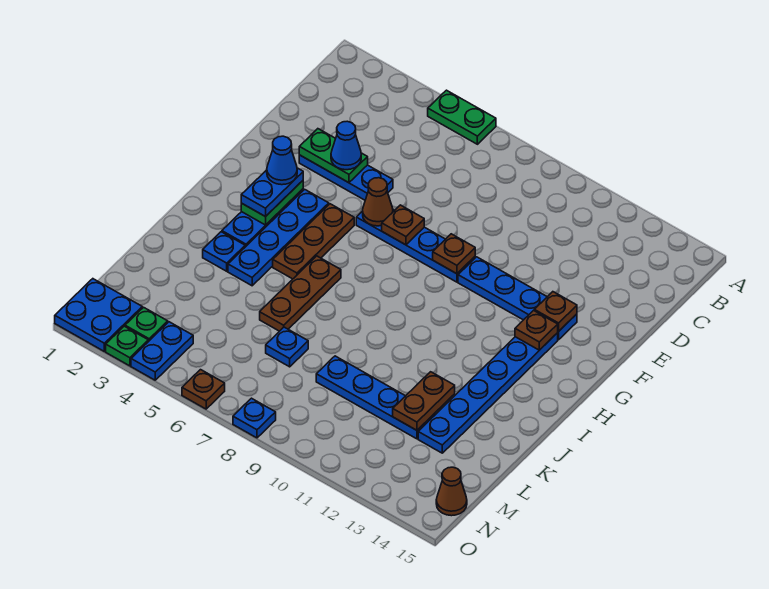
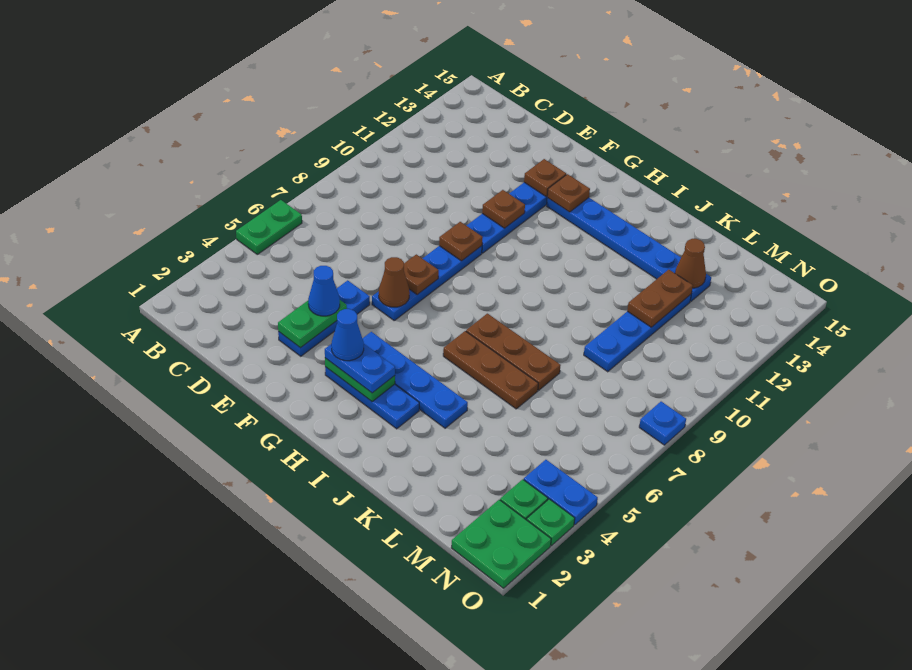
brown plate G5:I5 level 1 -> brown plate I7:K7 level 1
blue plate J3 level 1 -> none
brown plate K12:L12 level 2 -> brown plate L11:L12 level 2
blue plate L7 level 1 -> none
blue plate N1:O2 level 1 -> green plate N1:O2 level 1
brown cone N15 level 1 -> brown cone L13 level 2
brown plate O6 level 1 -> brown plate F11 level 2

